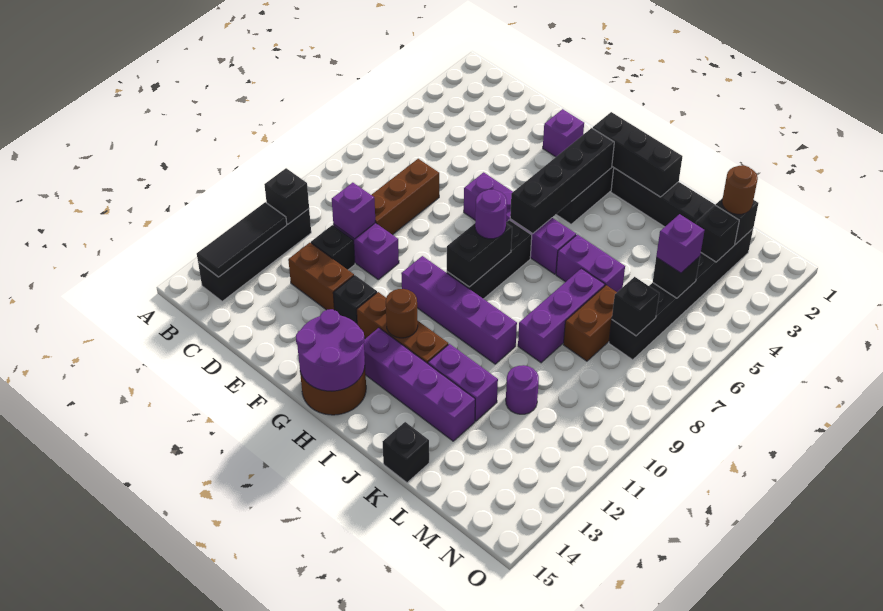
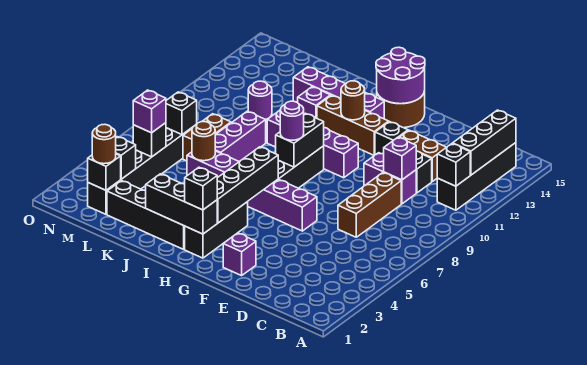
black tile B12:B14 level 2 -> black brick B12:B14 level 2
purple brick J12:K12 level 1 -> purple brick J12 level 1
none -> brown round brick K6 level 2
black brick K15 level 1 -> black brick H2 level 3

